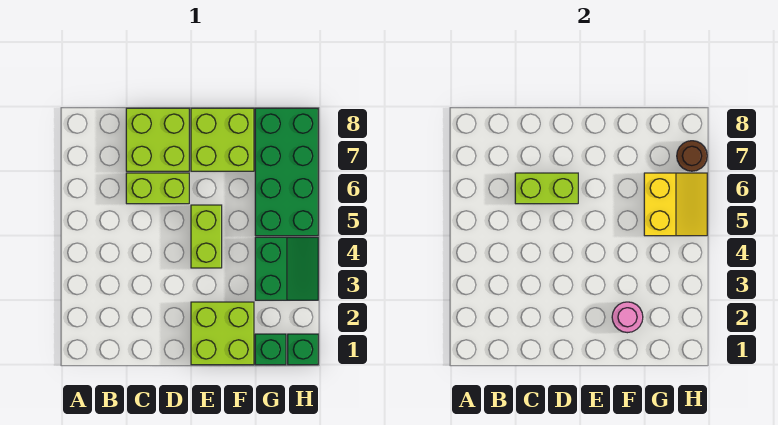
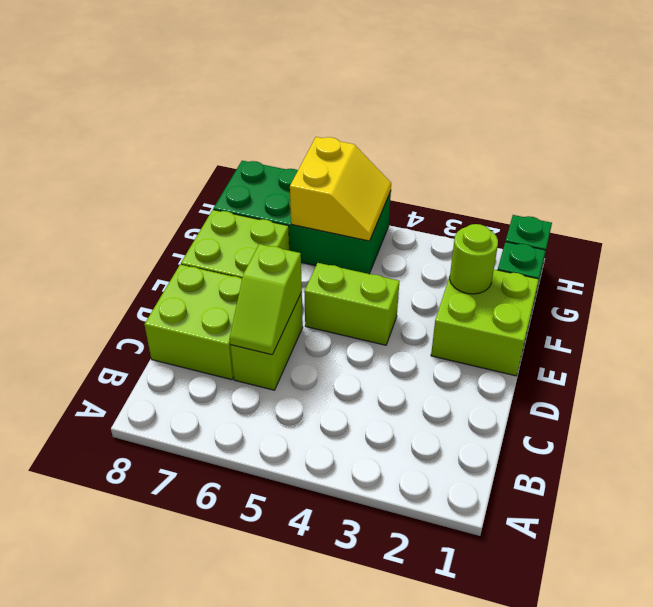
lime brick C6:D6 level 2 -> lime slope C6:D6 level 2 top D
pink round brick F2 level 2 -> lime round brick F2 level 2
green slope G3:H4 level 1 top G -> none
yellow slope G5:H6 level 2 top G -> yellow slope G5:H6 level 2 top 6
brown round brick H7 level 2 -> none

